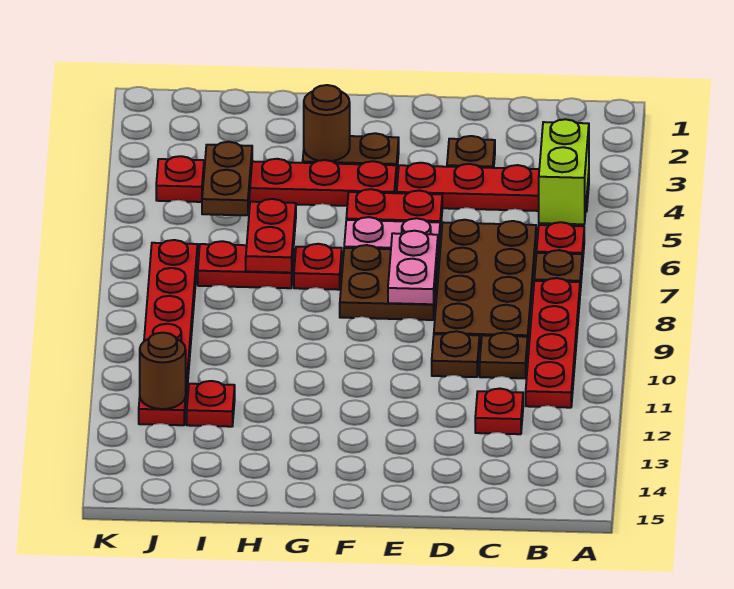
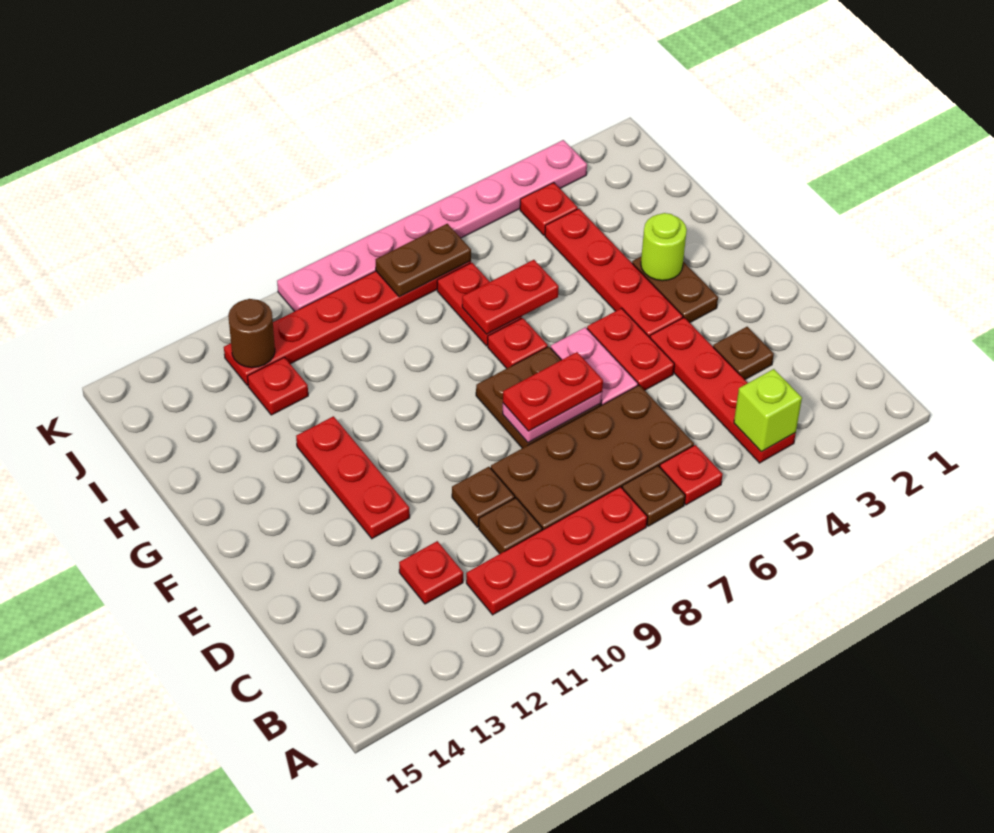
lime brick B4:B5 level 2 -> lime brick B4 level 2
none -> red plate E7:E8 level 3
none -> red plate E12:G12 level 1
brown round brick G3 level 2 -> lime round brick G3 level 2
brown plate I4:I5 level 2 -> brown plate J7:J8 level 2
none -> pink plate K3:K10 level 1

